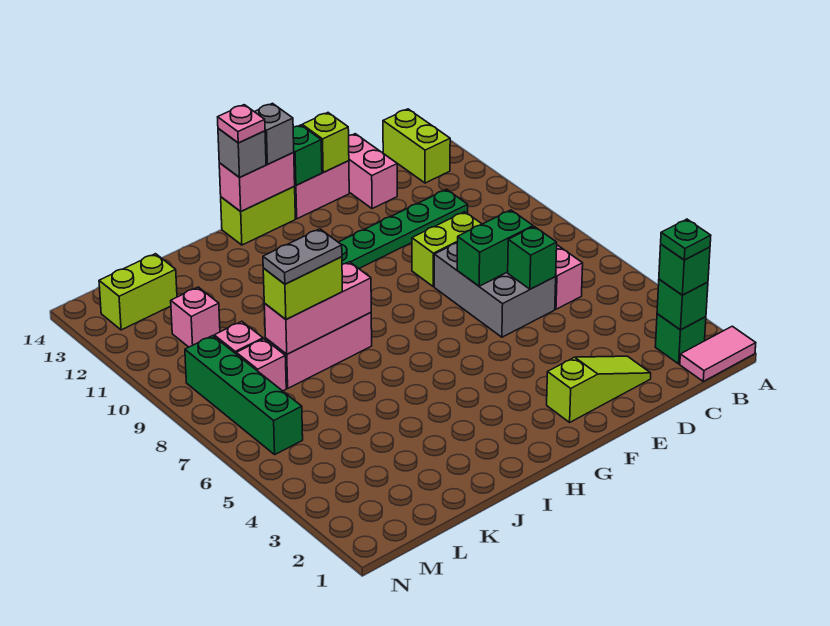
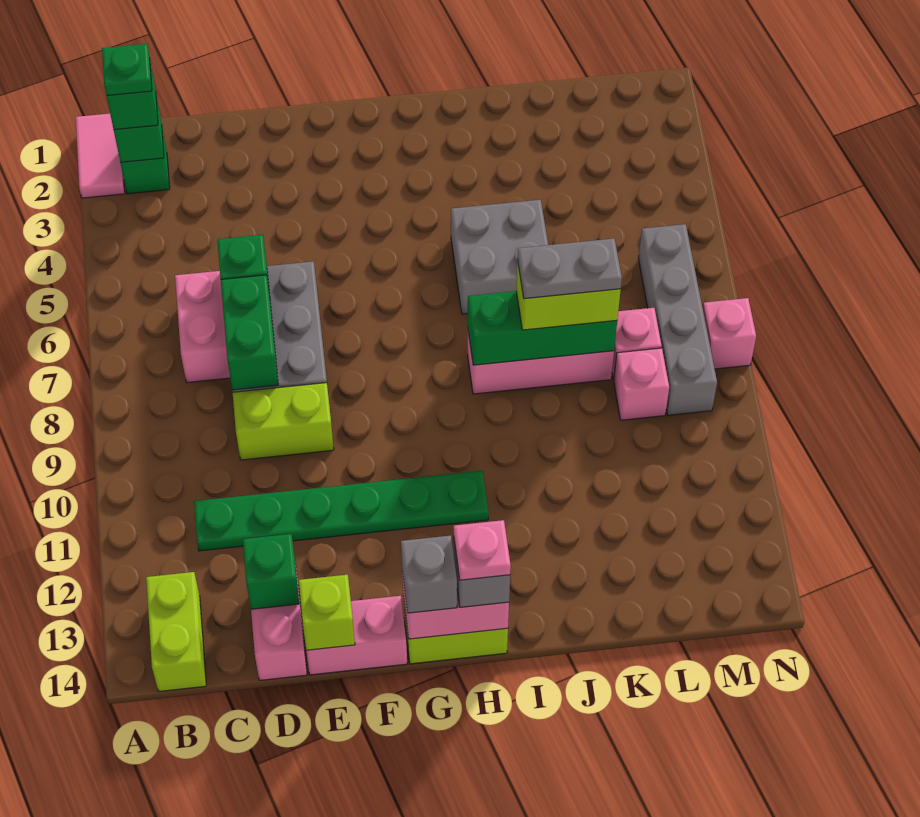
pink tile A1:B1 level 1 -> pink tile A1:A2 level 1
lime slope D2:F2 level 1 top F -> none
green brick D7:E7 level 2 -> green brick D7:D8 level 2
green brick F14 level 2 -> green brick D13 level 2
none -> grey brick I5:J6 level 1
pink brick I8:K8 level 2 -> green brick I8:K8 level 2
pink brick L11 level 1 -> pink brick N8 level 1
lime brick L13:M13 level 1 -> none
green brick M6:M9 level 1 -> grey brick M6:M9 level 1

